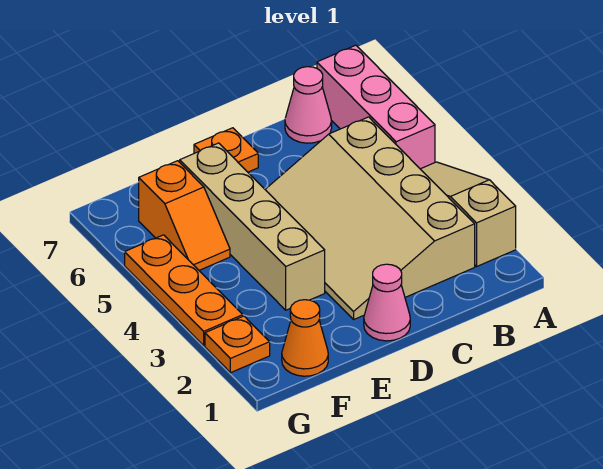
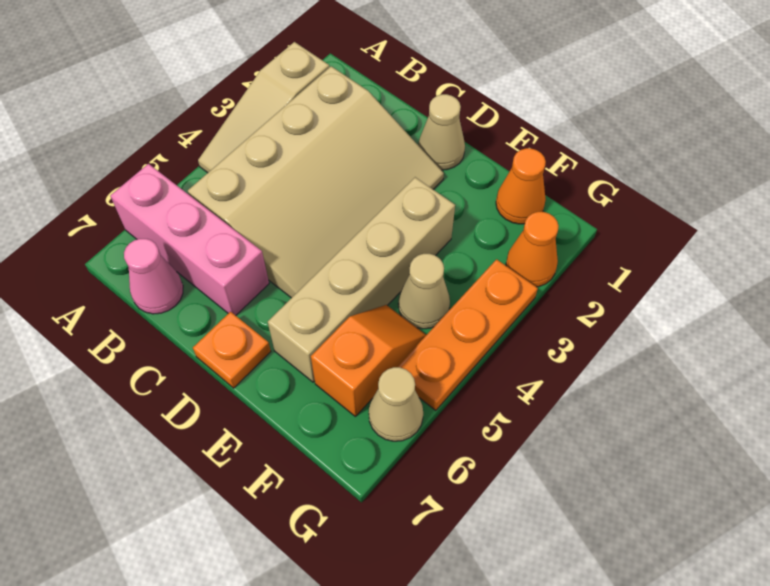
pink brick A5:A7 level 1 -> pink brick A6:C6 level 1
pink cone D1 level 1 -> tan cone D1 level 1
none -> tan cone F4 level 1
orange plate G2 level 1 -> orange cone G2 level 1
none -> tan cone G6 level 1

